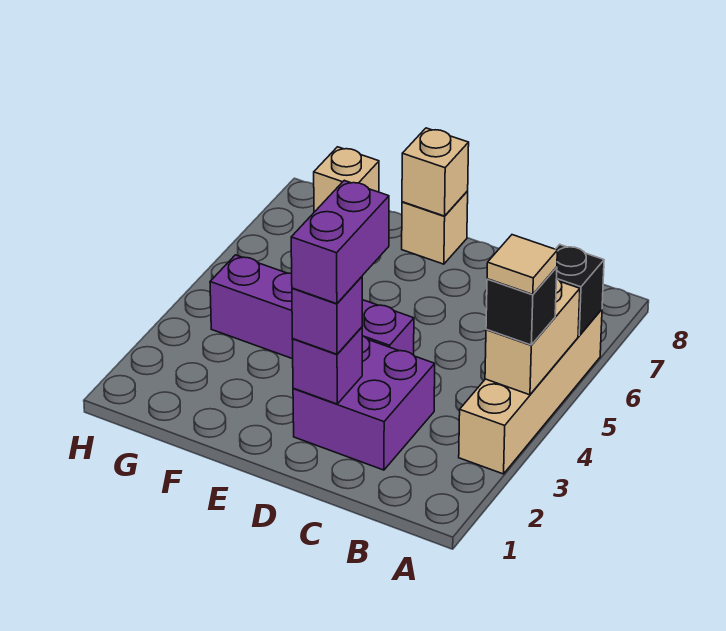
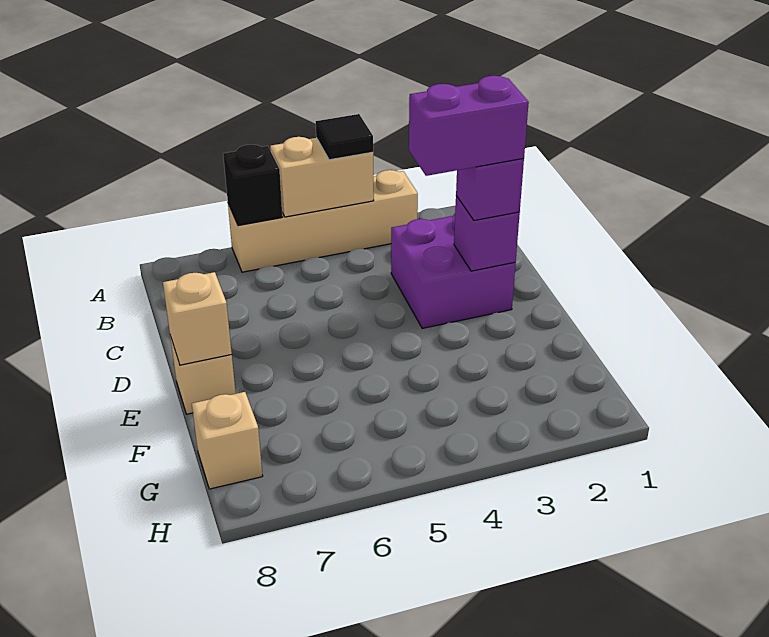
black brick A4 level 3 -> black tile A4 level 3
tan tile A4 level 4 -> none
purple brick D4:G4 level 1 -> none

